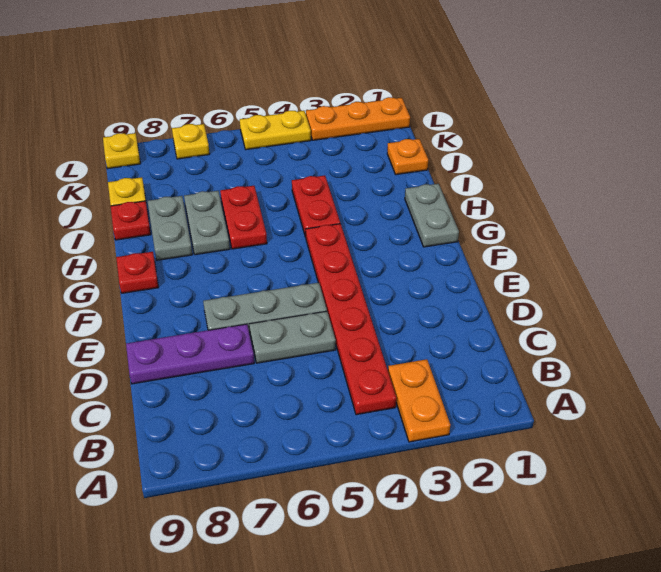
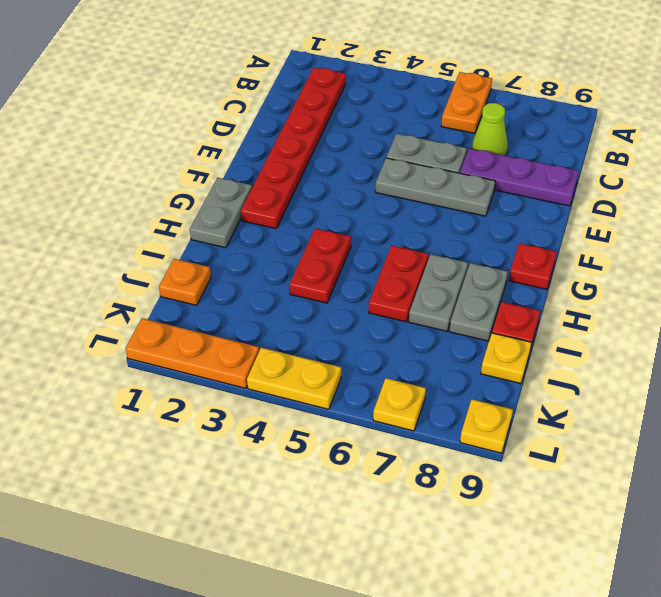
orange plate A3:B3 level 1 -> orange plate A6:B6 level 1
red plate B4:G4 level 1 -> red plate B2:G2 level 1
none -> lime cone C7 level 1

